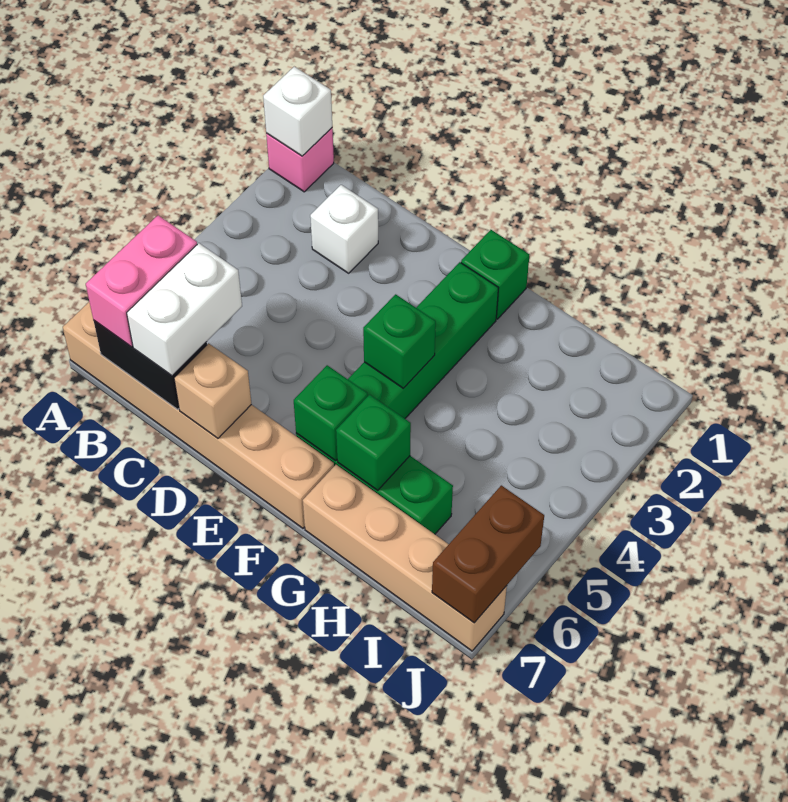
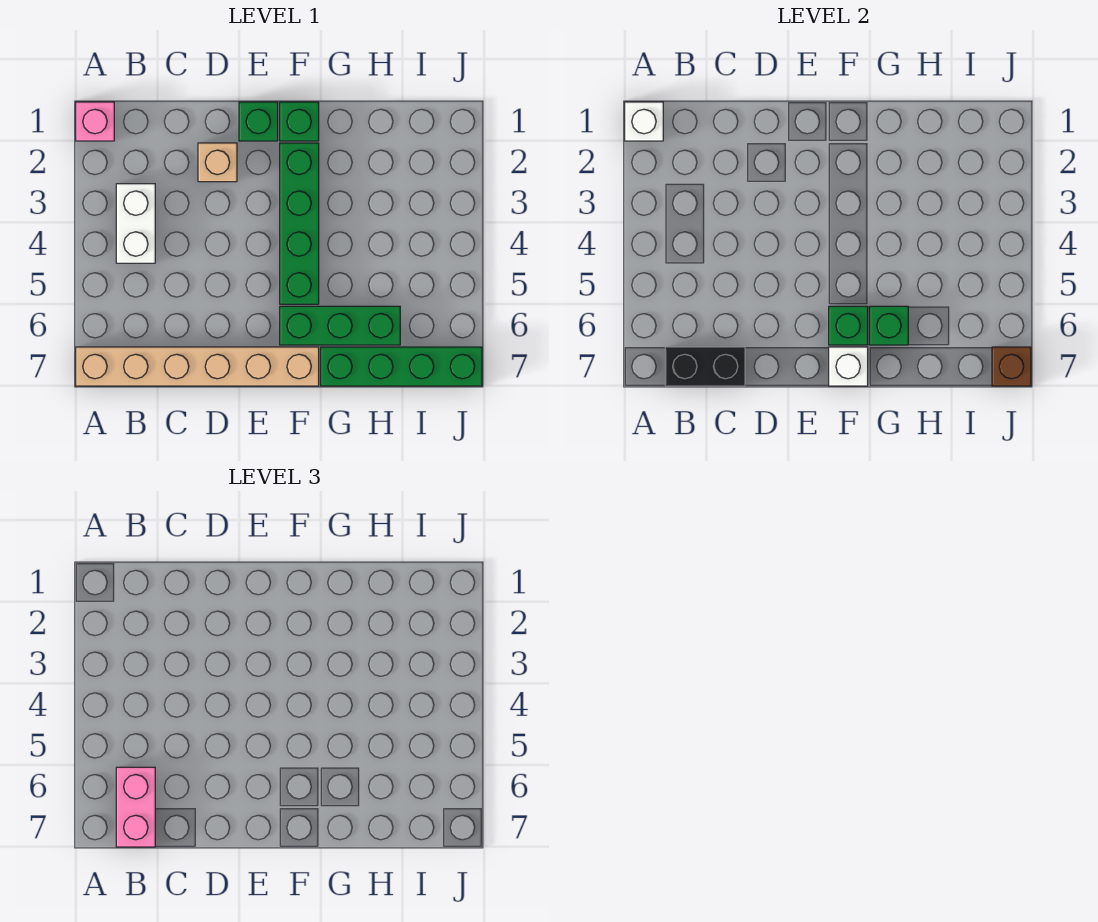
white brick C2 level 1 -> white brick F7 level 2
white brick C6:C7 level 3 -> white brick B3:B4 level 1
tan brick D7 level 2 -> tan brick D2 level 1
green brick F4 level 2 -> green brick E1 level 1
tan brick G7:J7 level 1 -> green brick G7:J7 level 1
brown brick J6:J7 level 2 -> brown brick J7 level 2

